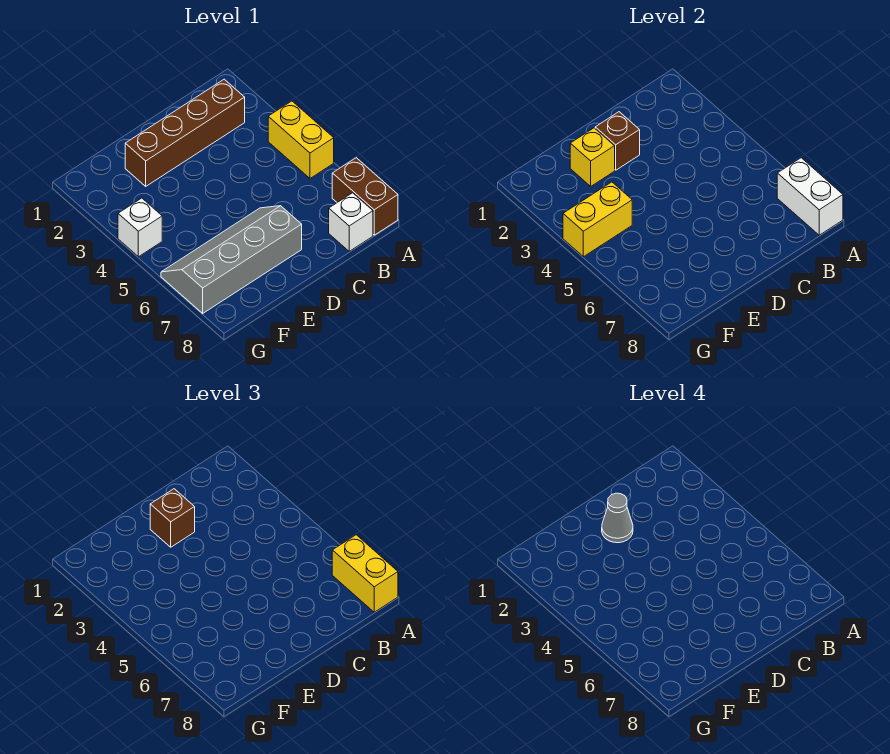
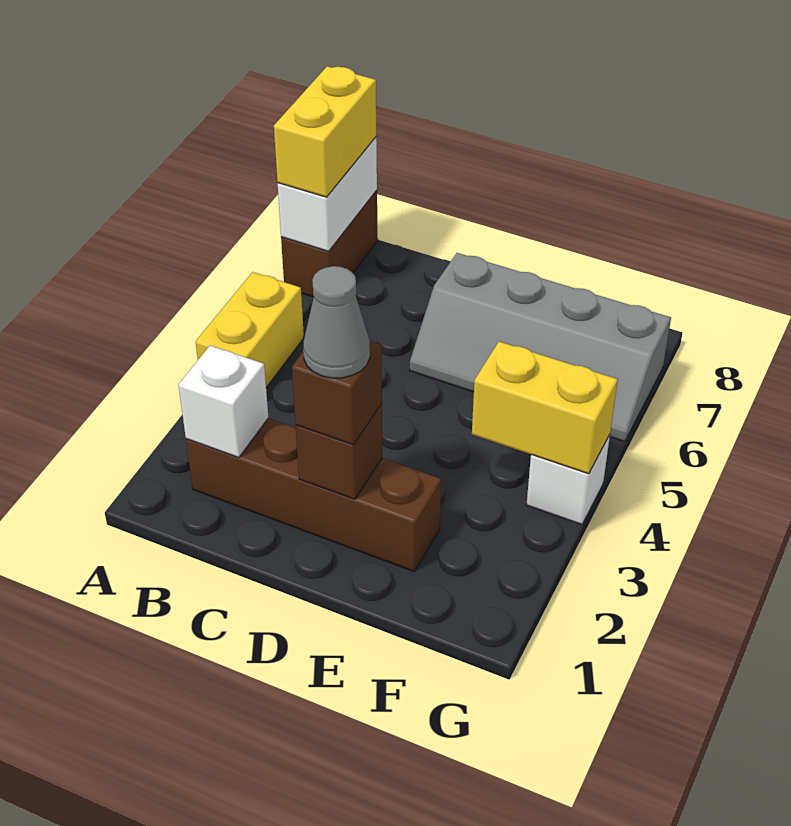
white brick B8 level 1 -> white brick B2 level 2
yellow brick E2 level 2 -> none

